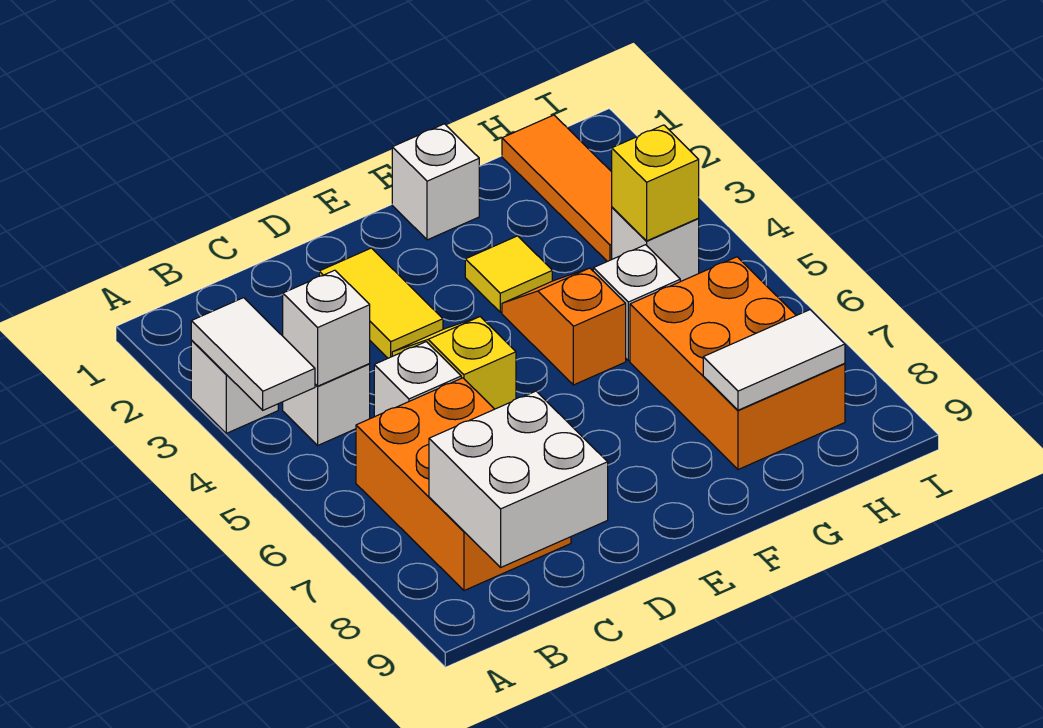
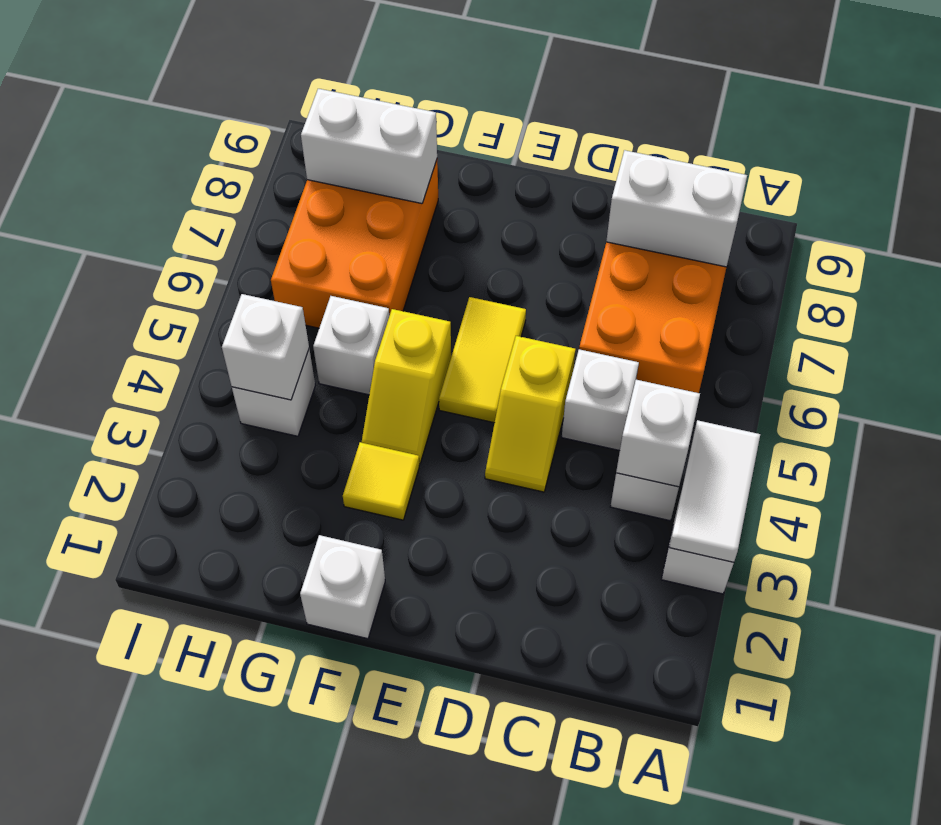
white brick B8:C9 level 2 -> white brick B8:C8 level 2
yellow tile D2:D3 level 1 -> yellow tile E5:E6 level 1
orange slope F4:F5 level 1 top 5 -> yellow slope F4:F5 level 1 top 5
white tile G8:H8 level 2 -> white brick G8:H8 level 2
orange tile H1:H3 level 1 -> none
yellow brick H4 level 2 -> white brick H4 level 2

